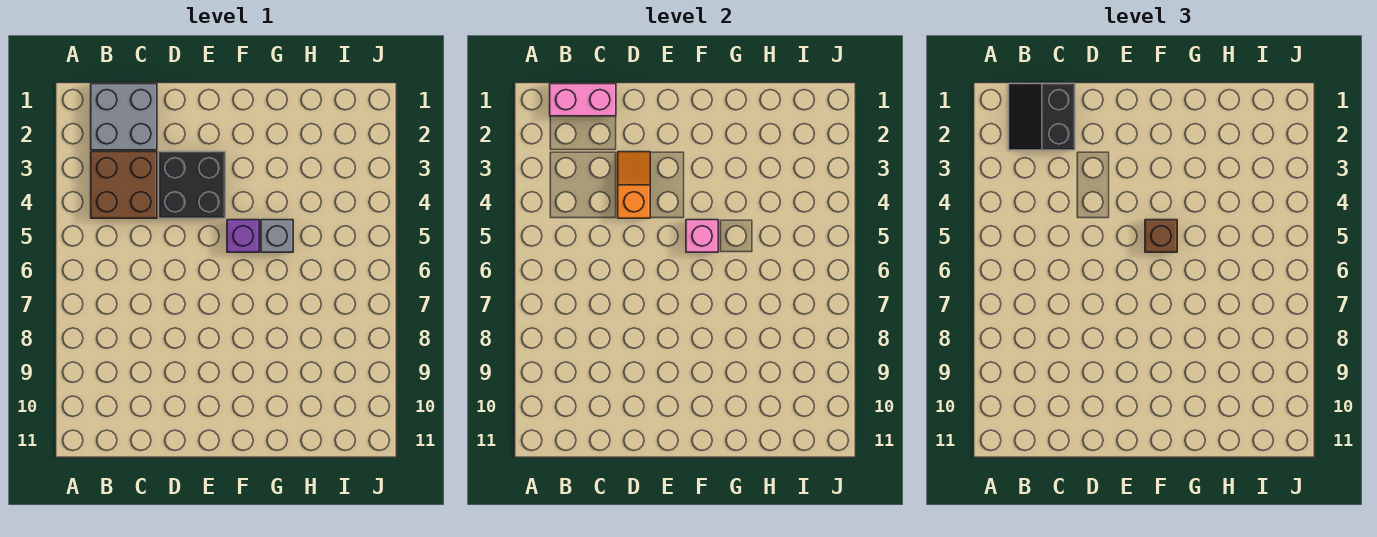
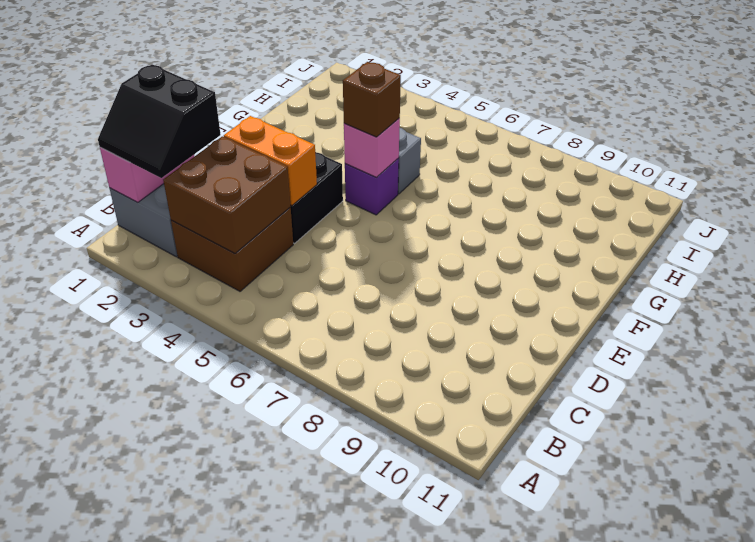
none -> brown brick B3:C4 level 2
orange slope D3:D4 level 2 top 4 -> orange brick D3:D4 level 2

